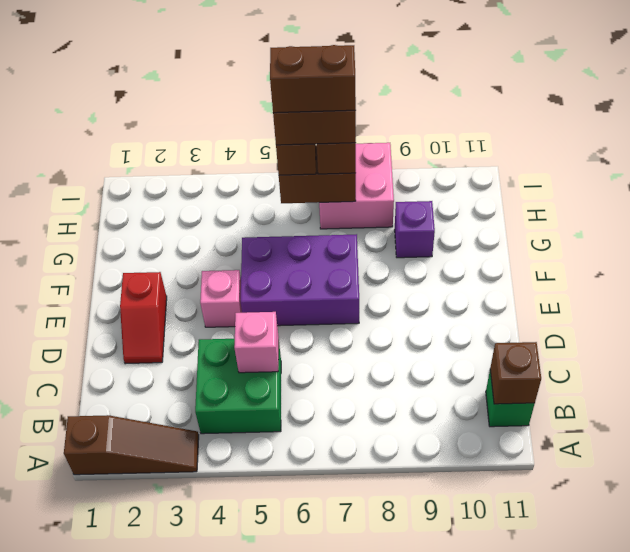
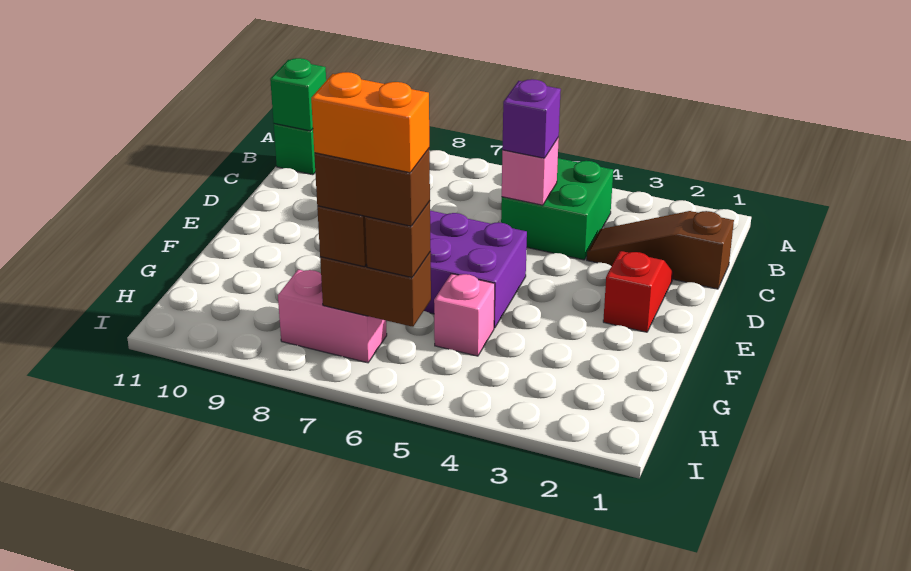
brown slope A1:A3 level 1 top 1 -> brown slope C1:C3 level 1 top 1
brown brick B11 level 2 -> green brick B11 level 2
pink brick E4 level 1 -> pink brick G5 level 1
purple brick G9 level 1 -> purple brick C5 level 3
brown brick H6:H7 level 5 -> orange brick H6:H7 level 5
pink brick H7:I8 level 1 -> pink brick H7:H8 level 1

